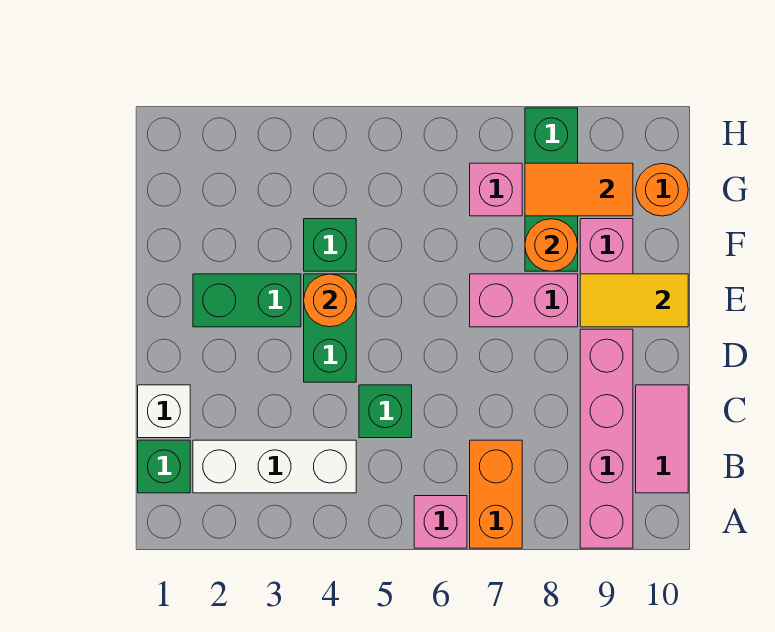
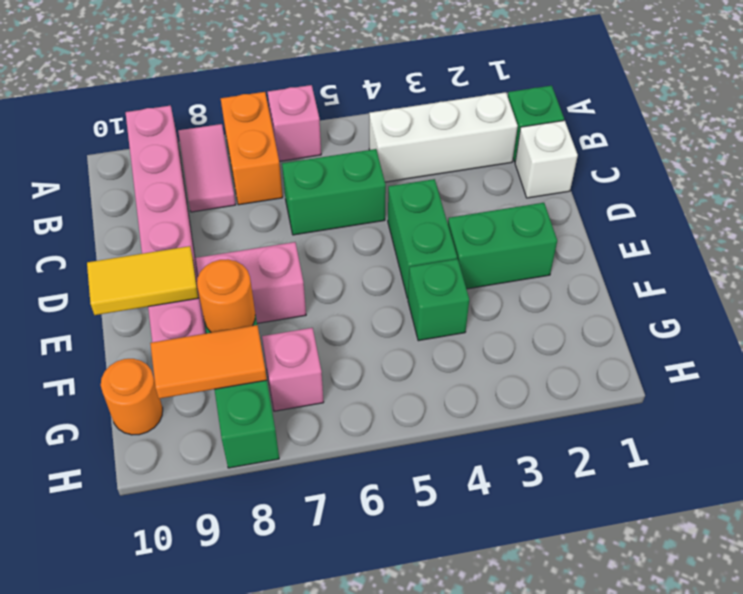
pink tile B10:C10 level 1 -> pink tile A8:B8 level 1
green brick C5 level 1 -> green brick C5:C6 level 1
orange round brick E4 level 2 -> none

